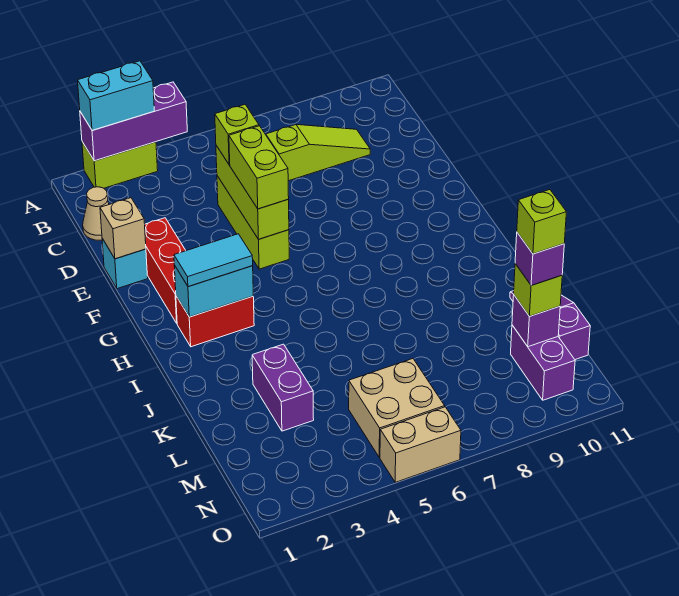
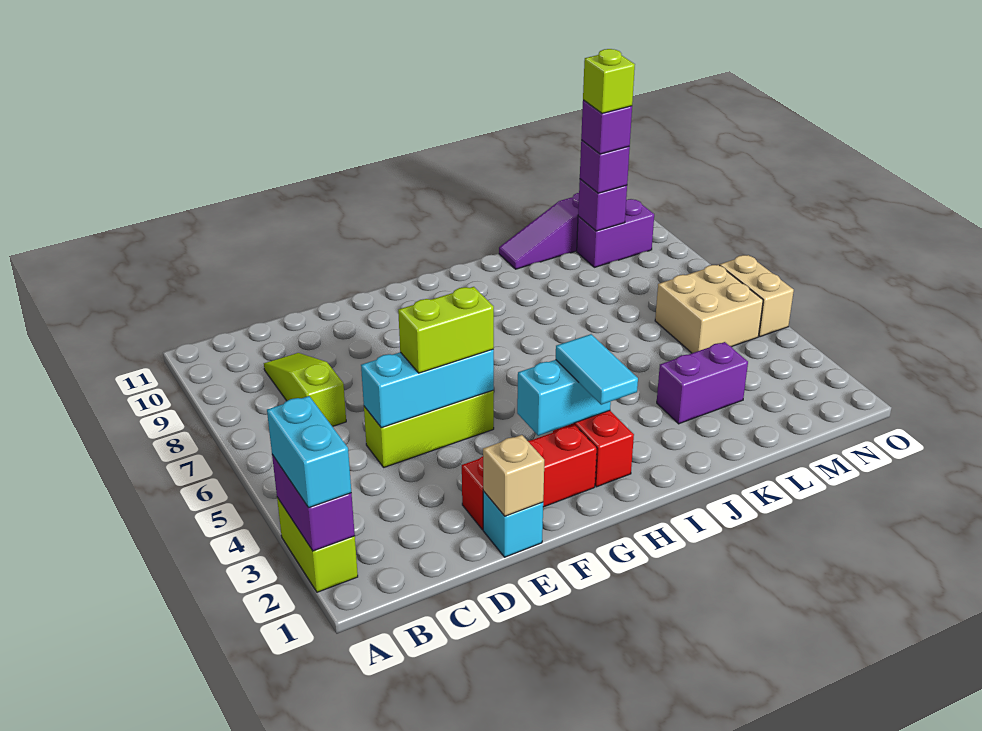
purple brick A2:A4 level 2 -> purple brick A2:A3 level 2
tan cone C1 level 1 -> none
lime brick D5:F5 level 2 -> cyan brick D5:F5 level 2
lime brick D5 level 3 -> none
cyan brick H2:H3 level 2 -> cyan brick G3:H3 level 2
lime brick M10 level 3 -> purple brick M10 level 3

